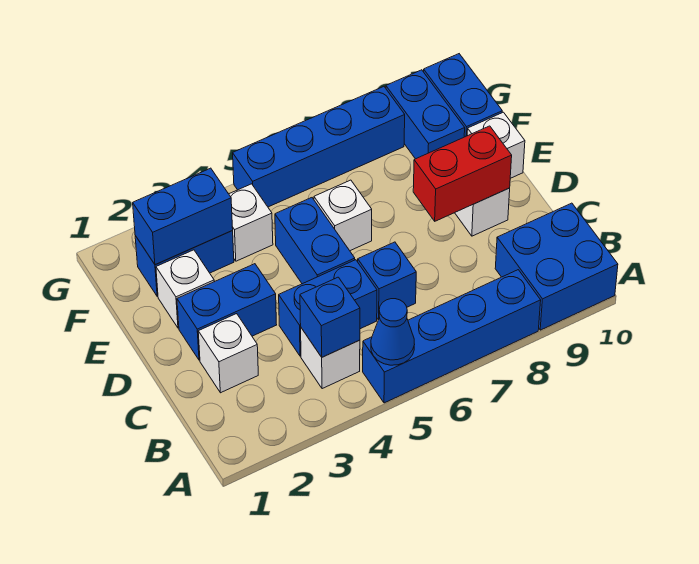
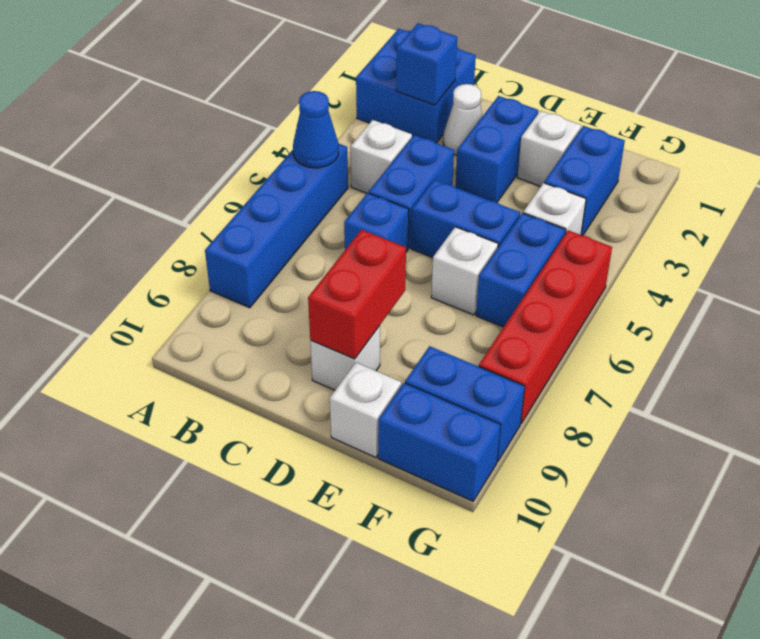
blue brick A9:B10 level 1 -> blue brick A1:B2 level 1
blue brick B4 level 2 -> blue brick B2 level 2
white brick C2 level 1 -> white cone C2 level 1
blue brick F2:F3 level 2 -> blue brick F5:F6 level 1
blue brick G5:G8 level 1 -> red brick G5:G8 level 1

